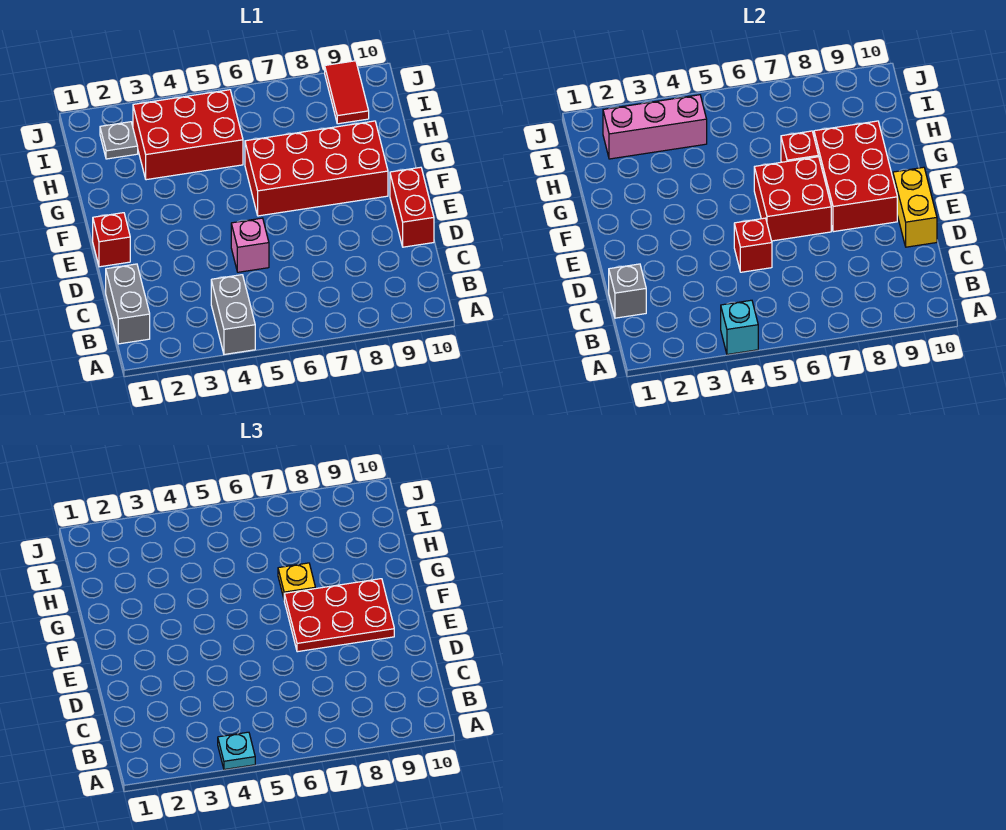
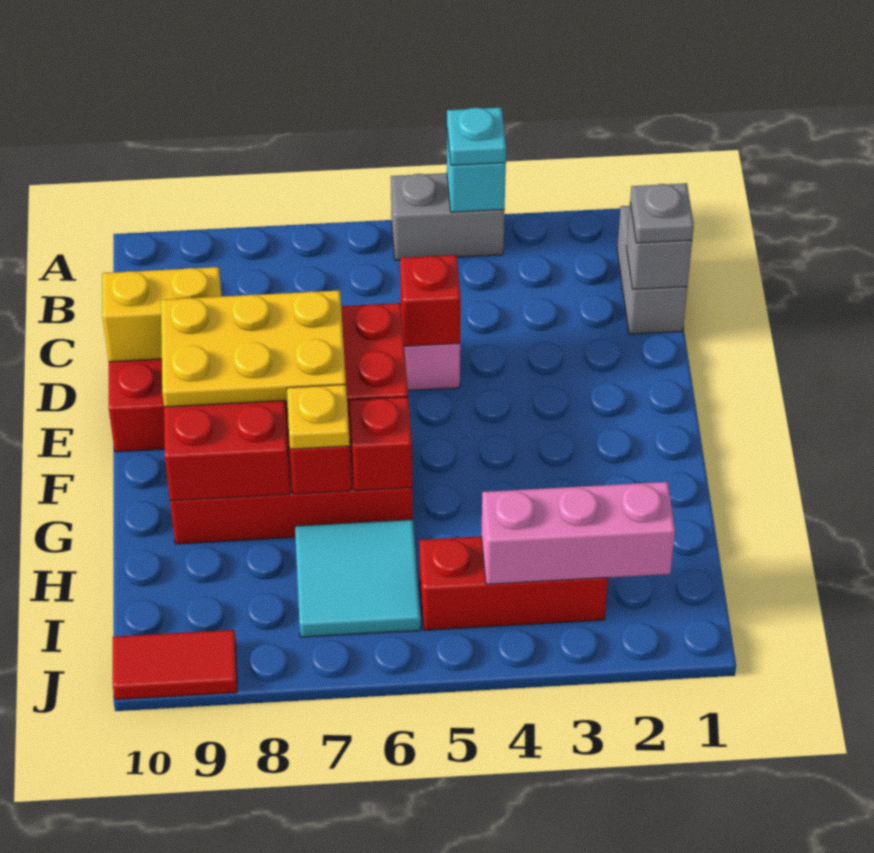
grey brick A4:B4 level 1 -> grey brick A4:A5 level 1
yellow brick D10:E10 level 2 -> yellow brick D9:D10 level 2
red brick E1 level 1 -> red brick G6 level 2
red plate E7:F9 level 3 -> yellow plate E7:F9 level 3
red brick H3:I5 level 1 -> red brick I3:I5 level 1
none -> cyan tile H6:I7 level 1
grey plate I2 level 1 -> grey plate C1 level 3
red tile I9:J9 level 1 -> red tile J9:J10 level 1

